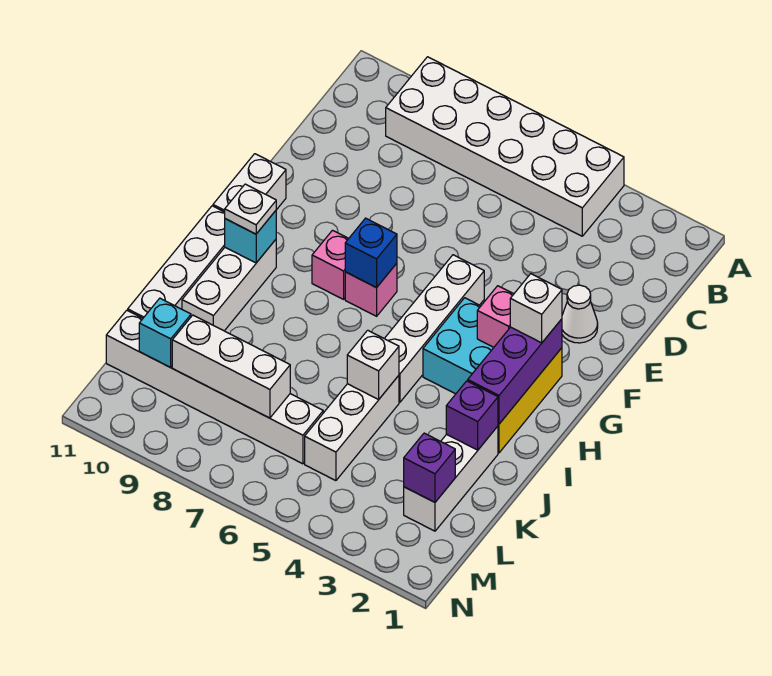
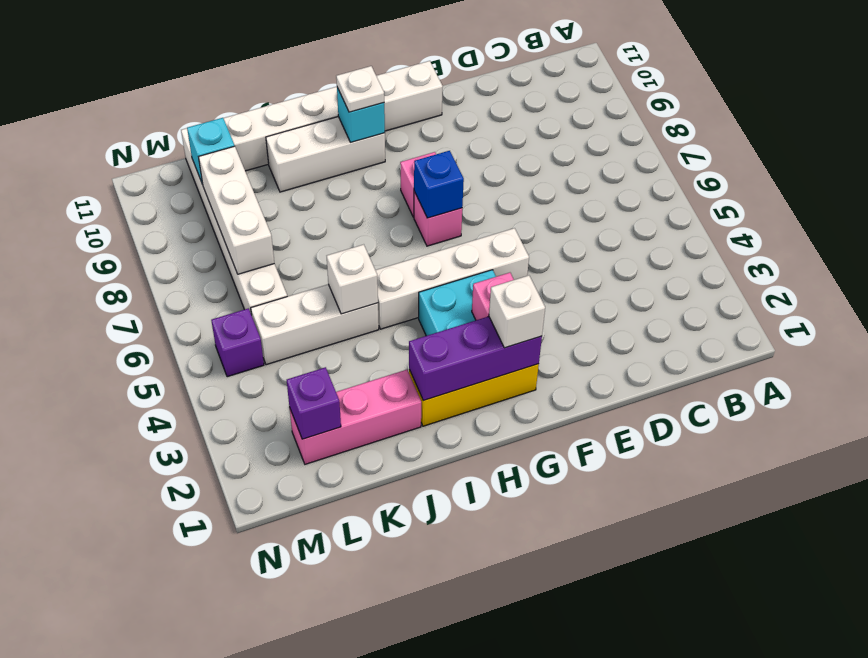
white brick A4:B9 level 1 -> none
white cone E2 level 1 -> none
white brick J2:L2 level 1 -> pink brick J2:L2 level 1
purple brick J2 level 2 -> purple brick M5 level 1

